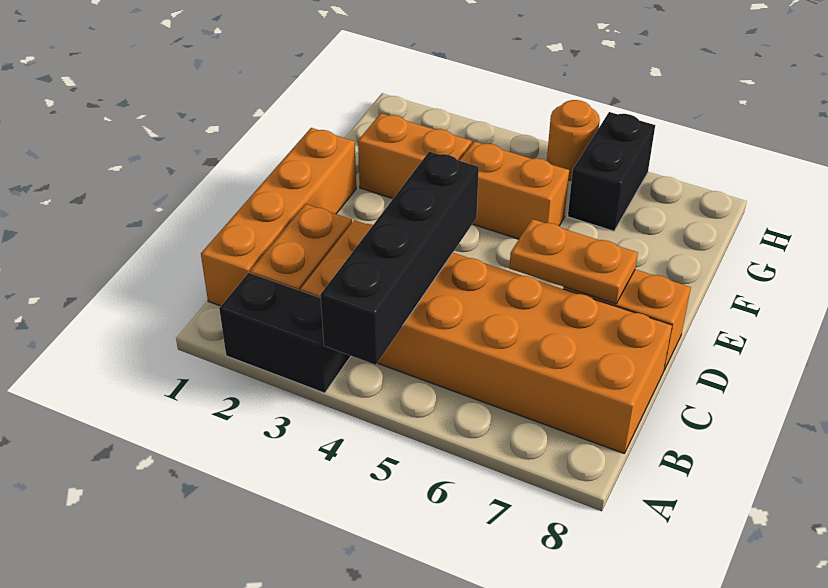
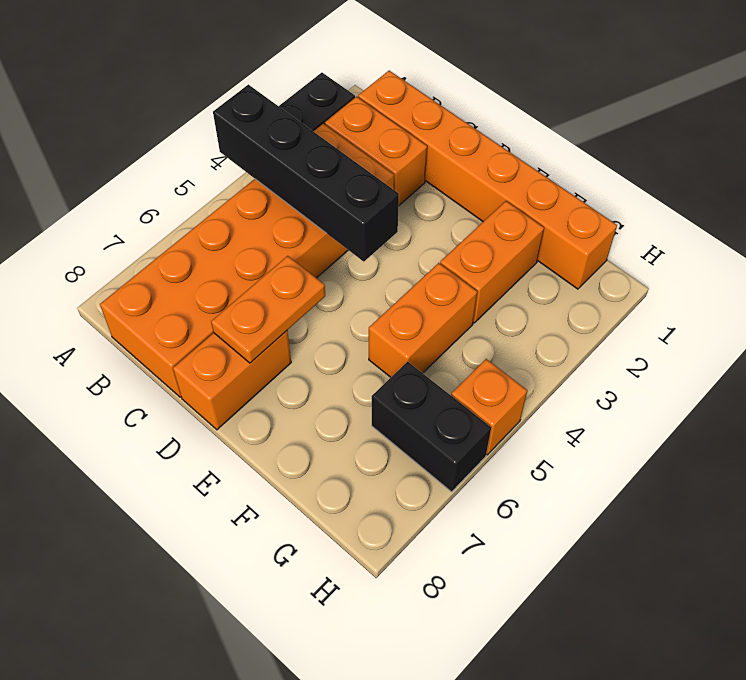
orange brick B1:E1 level 1 -> orange brick B1:G1 level 1
orange round brick H5 level 1 -> orange brick H5 level 1

